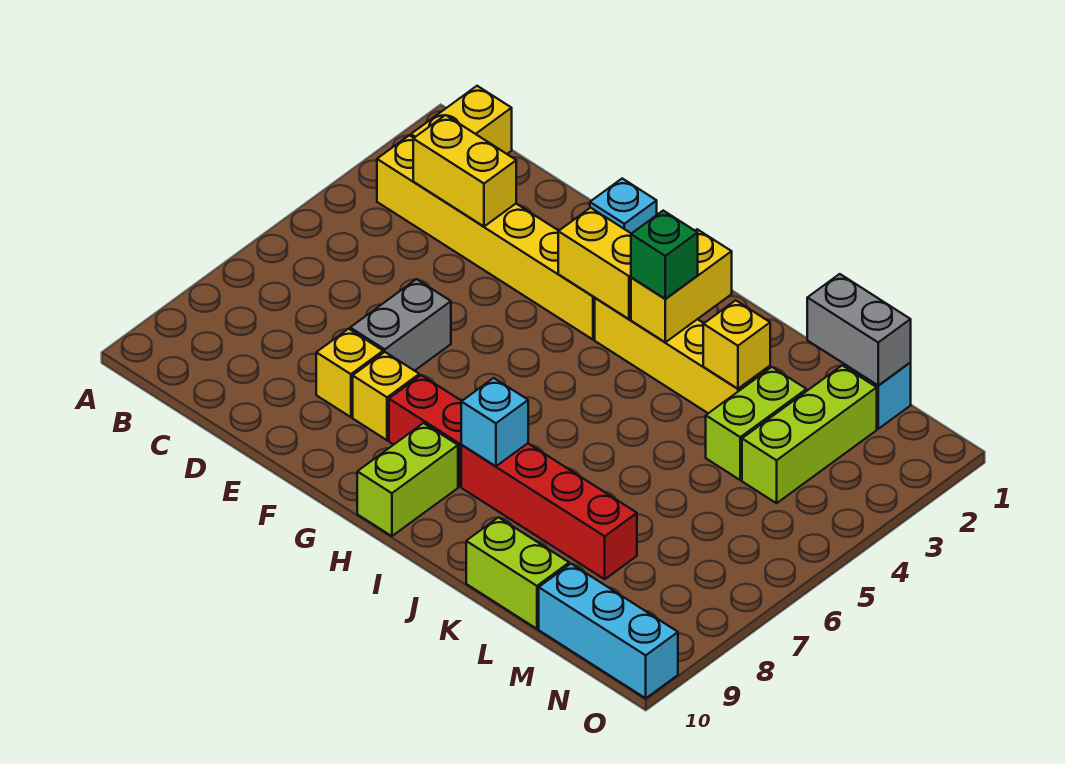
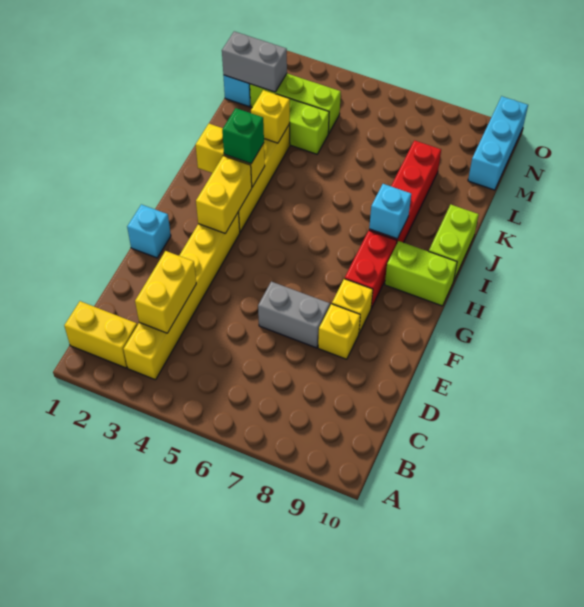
lime brick K10:L10 level 1 -> lime brick I10:J10 level 1
grey brick L1:M1 level 2 -> grey brick M1:M2 level 2

